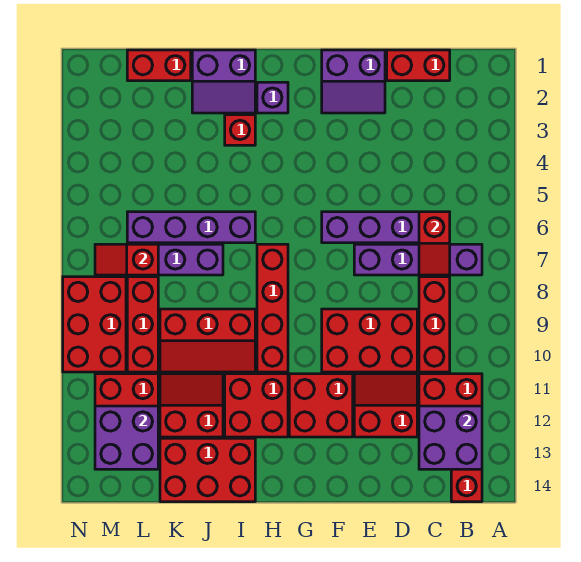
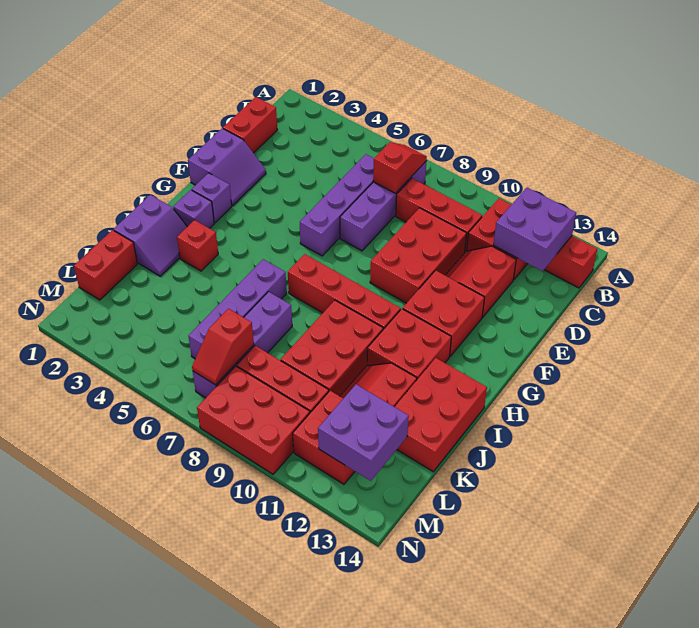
red slope C6:C7 level 2 top 6 -> red slope B7:C7 level 2 top C
none -> purple brick G2 level 1
red slope I9:K10 level 1 top 9 -> red brick I9:K10 level 1

